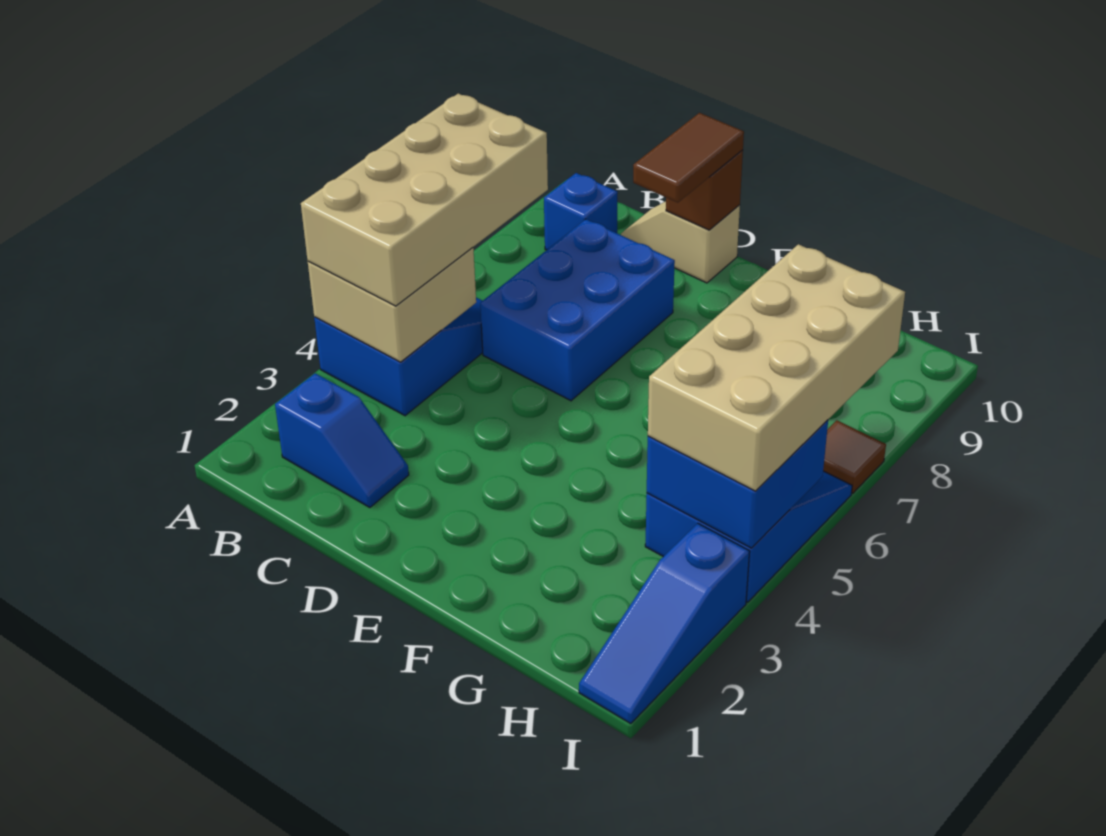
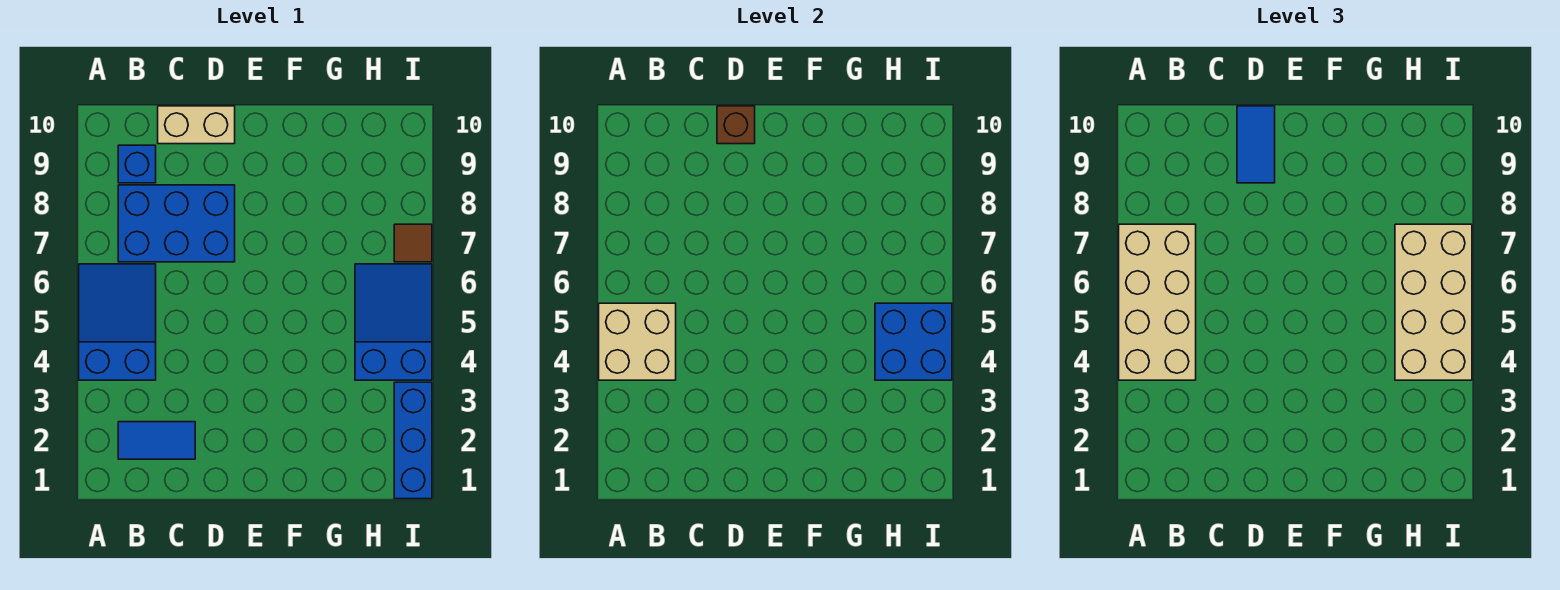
blue slope B2:C2 level 1 top B -> blue tile B2:C2 level 1
blue brick C6:D8 level 1 -> blue brick B7:D8 level 1
tan slope C10:D10 level 1 top D -> tan brick C10:D10 level 1
brown tile D9:D10 level 3 -> blue tile D9:D10 level 3
blue slope I1:I3 level 1 top 3 -> blue brick I1:I3 level 1

